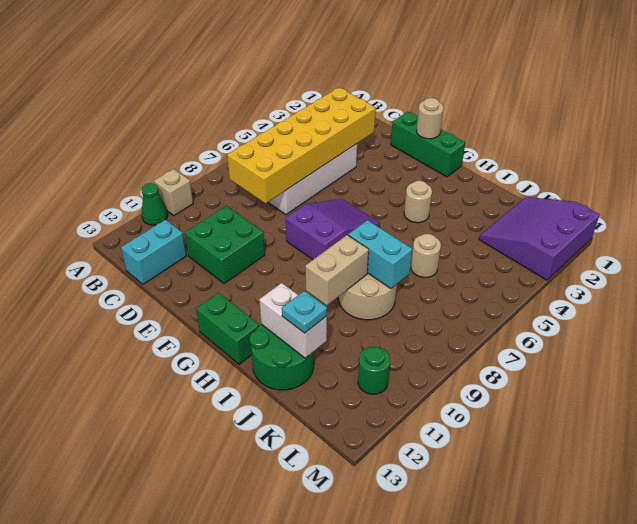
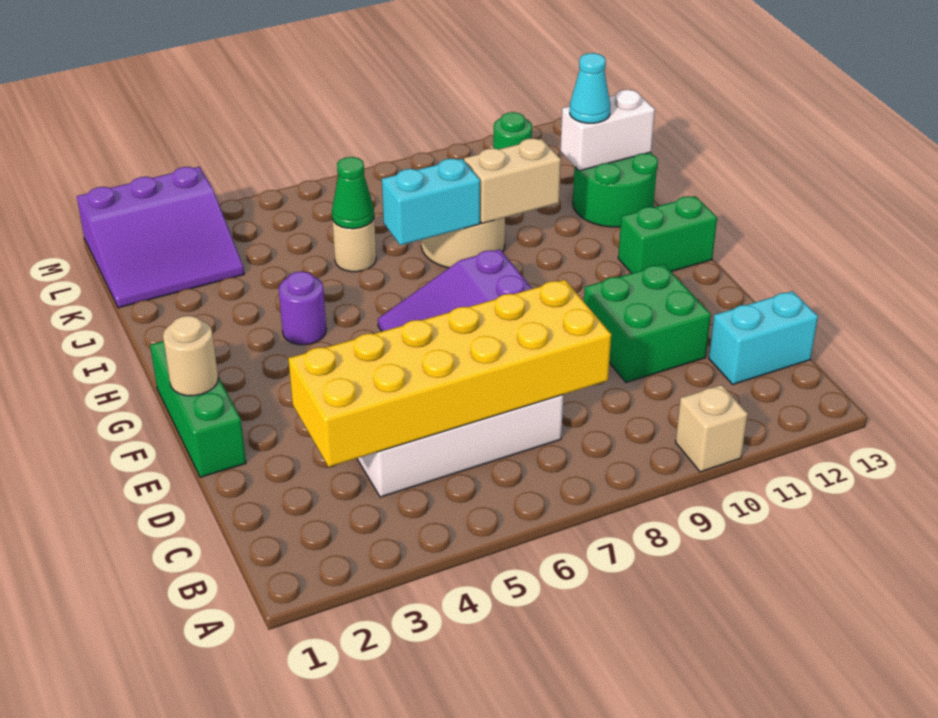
green cone A11 level 1 -> green cone J6 level 2
green brick G13:H13 level 1 -> green brick G12:G13 level 1
tan round brick H4 level 1 -> purple round brick H4 level 1
cyan brick I8:J8 level 2 -> cyan brick I7:I8 level 2
white brick I12:J12 level 2 -> white brick J12:J13 level 2
cyan plate J12 level 3 -> cyan cone J12 level 3

